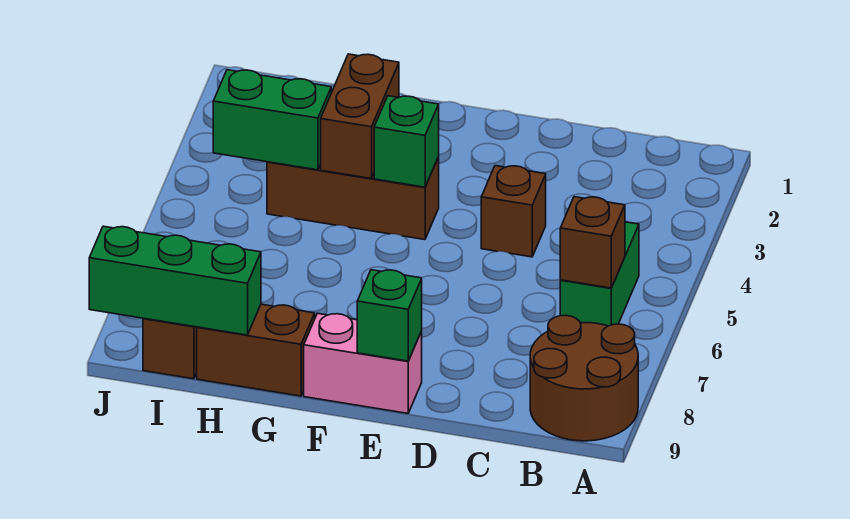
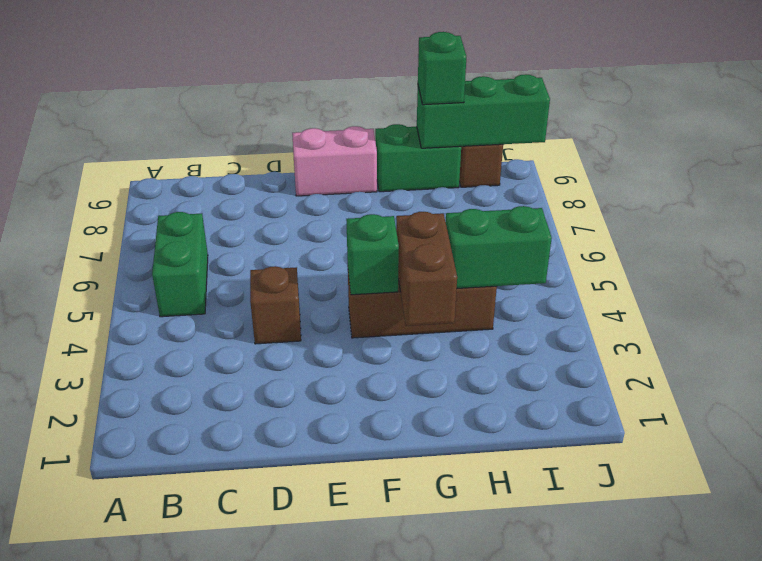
brown round brick A8:B9 level 1 -> none
brown brick B6 level 2 -> none
green brick E9 level 2 -> green brick H9 level 3
brown brick G9:H9 level 1 -> green brick G9:H9 level 1

